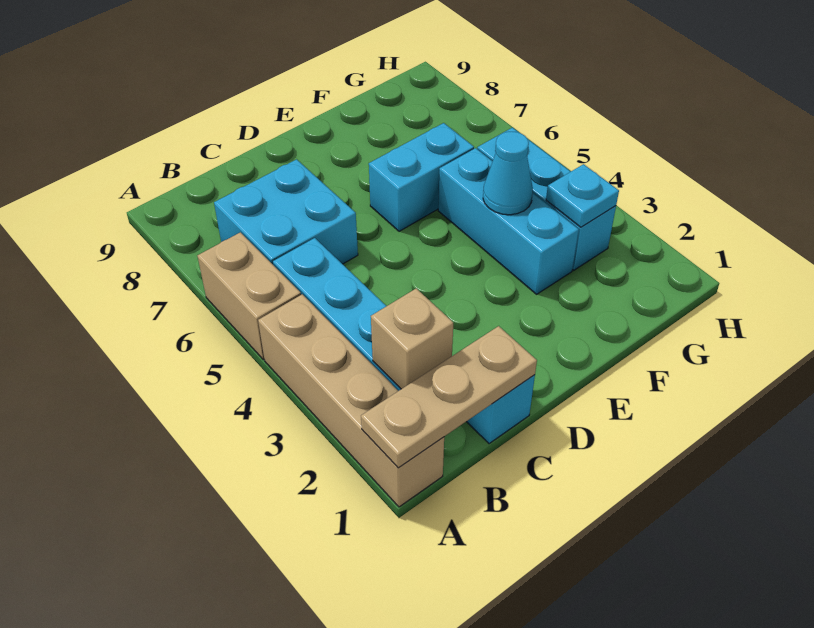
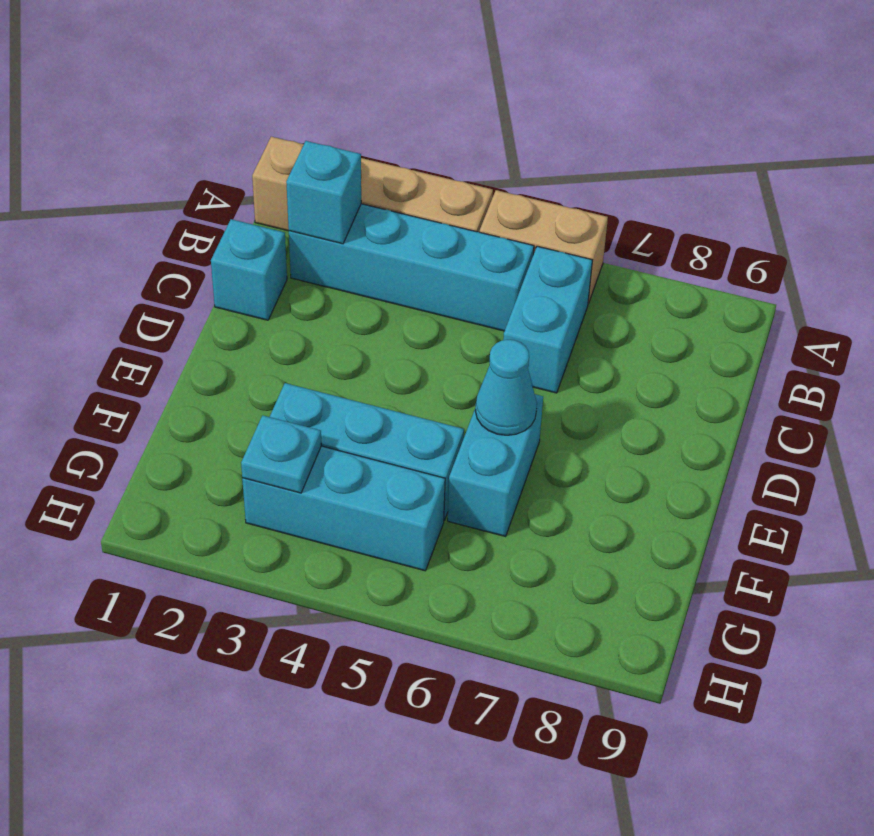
tan plate A1:C1 level 2 -> none
tan brick B2 level 2 -> cyan brick B2 level 2
cyan brick B6:C7 level 1 -> cyan brick B6:C6 level 1
cyan cone F4 level 2 -> cyan cone E6 level 2

